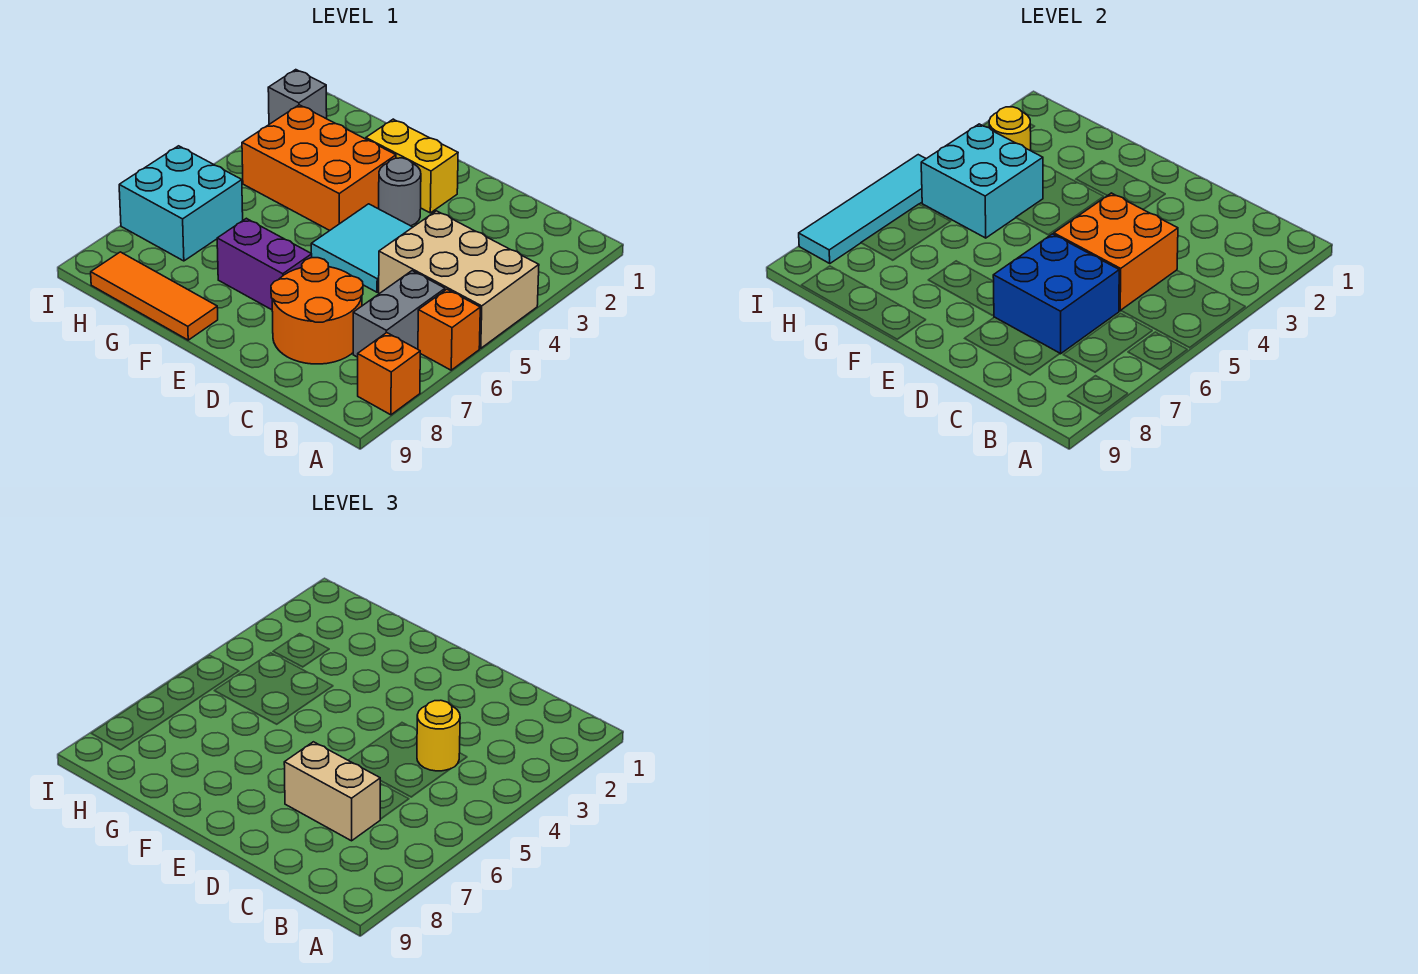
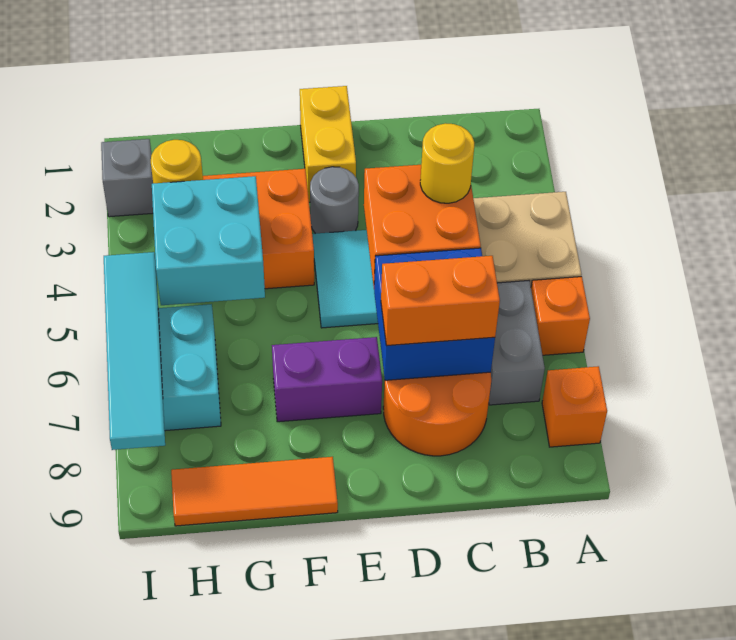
tan brick C7:D7 level 3 -> orange brick C7:D7 level 3
yellow brick E2:F2 level 1 -> yellow brick E1:E2 level 1

